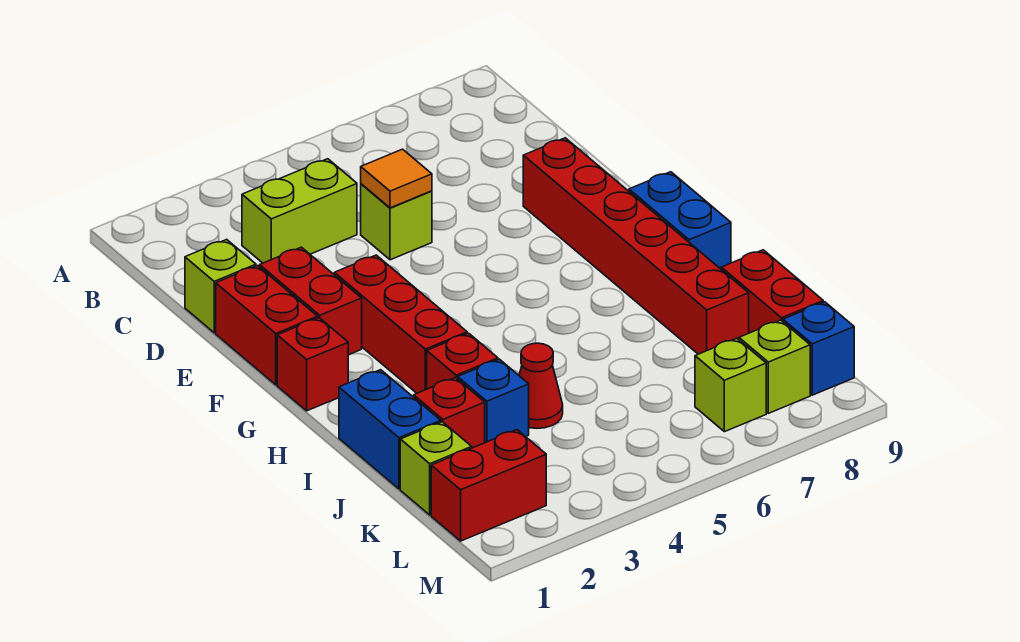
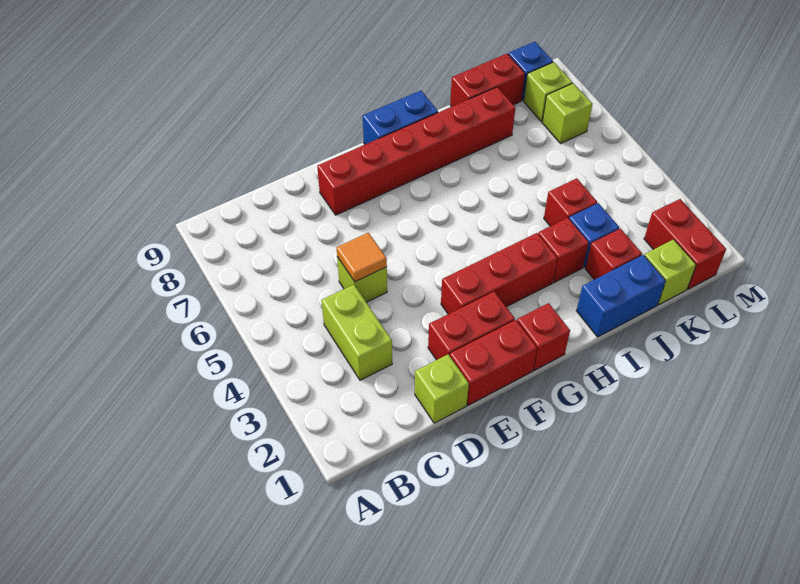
red cone J4 level 1 -> red brick J4 level 1

